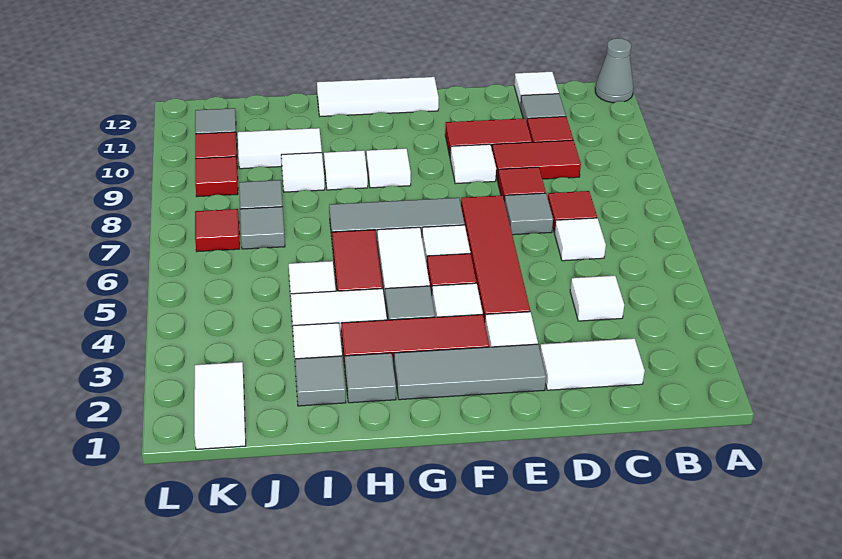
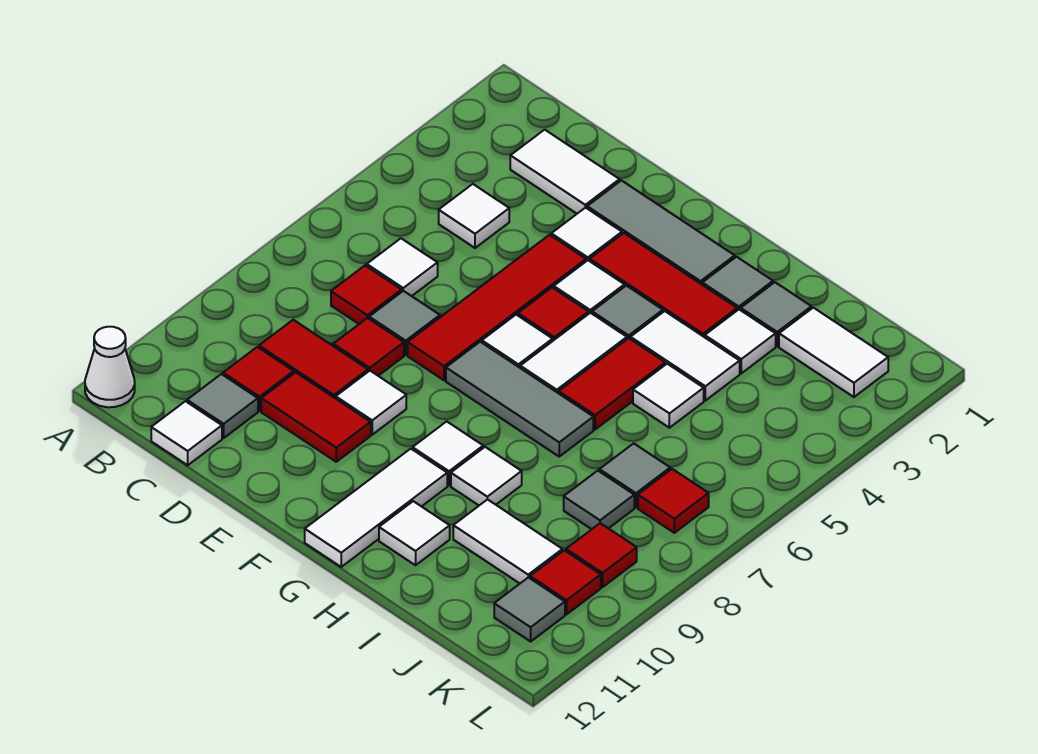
grey cone A12 level 1 -> white cone A12 level 1
white tile F12:H12 level 1 -> white tile G10:G12 level 1
white tile I9 level 1 -> white tile H11 level 1
white tile K1:K2 level 1 -> white tile J2:K2 level 1

